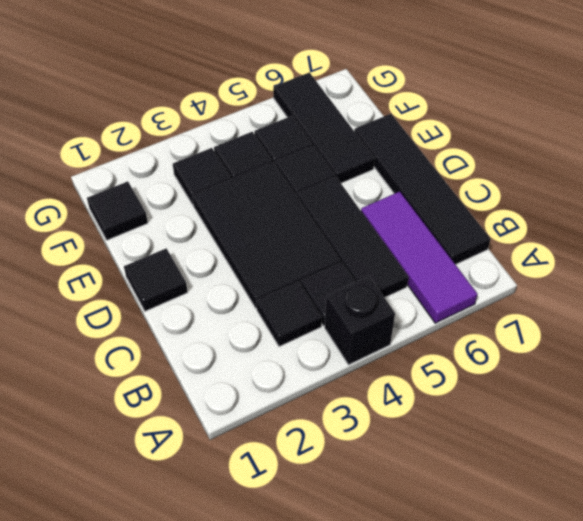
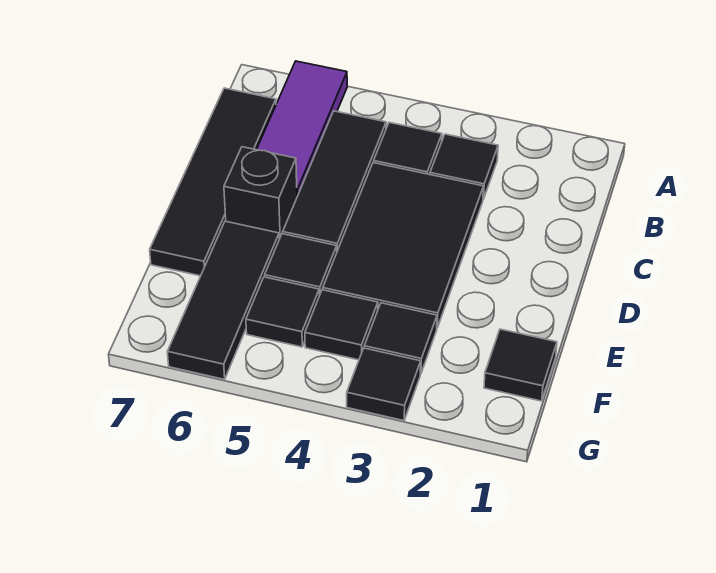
black brick A4 level 1 -> black brick D6 level 1
black tile D1 level 1 -> black tile G3 level 1

